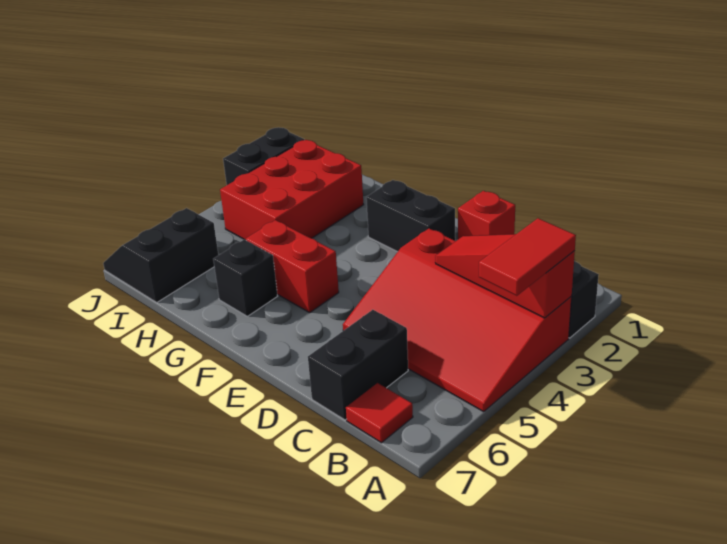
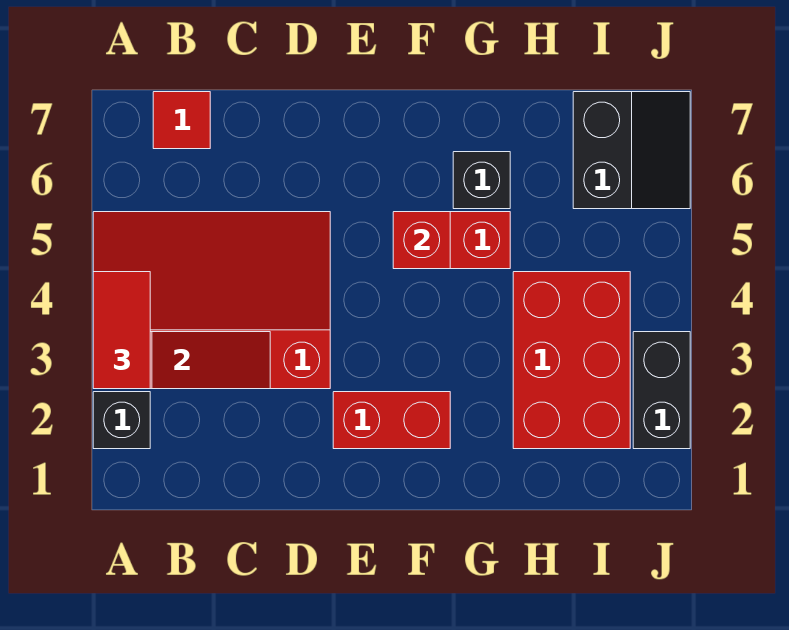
black brick C6:C7 level 1 -> none
red brick D1 level 1 -> red brick F5 level 2
black brick E2:F2 level 1 -> red brick E2:F2 level 1

